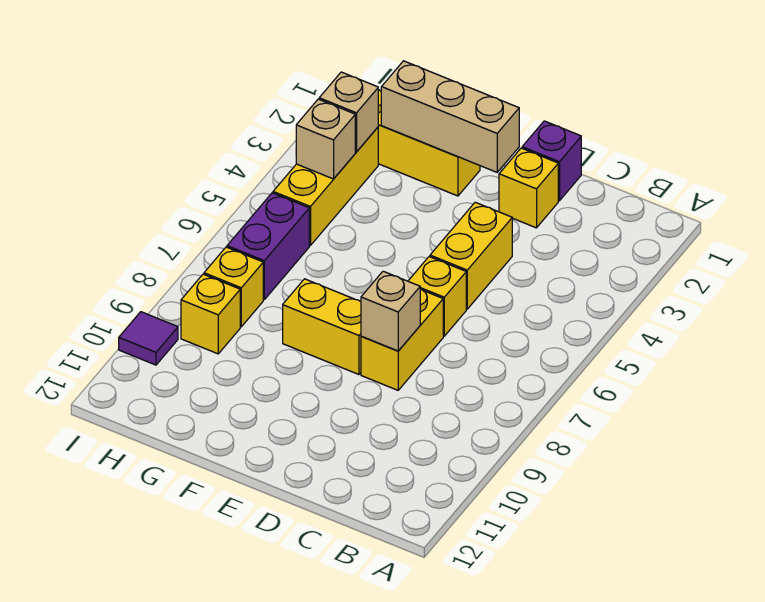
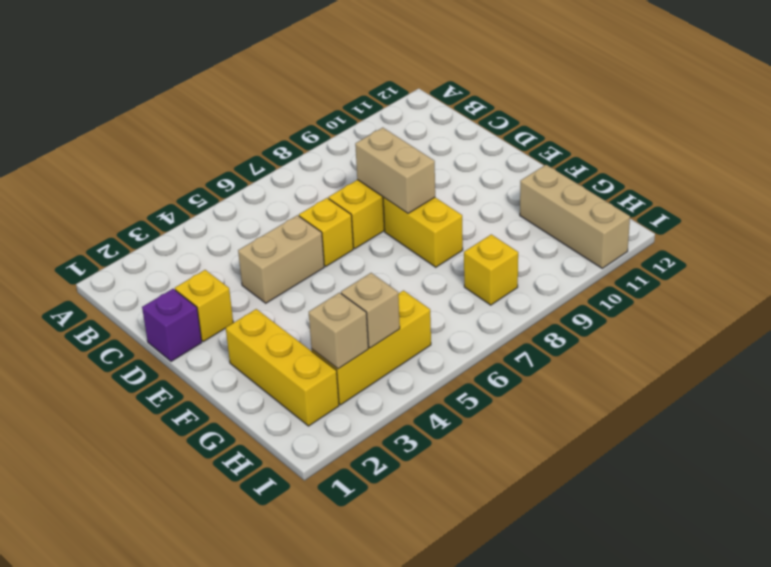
yellow brick D4:D5 level 1 -> tan brick D4:D5 level 1
tan brick D8 level 2 -> tan brick D8:E8 level 2
tan brick E2:G2 level 2 -> tan brick G11:I11 level 1
purple brick H6:H7 level 1 -> none
yellow brick H9 level 1 -> none
purple tile I10 level 1 -> none

